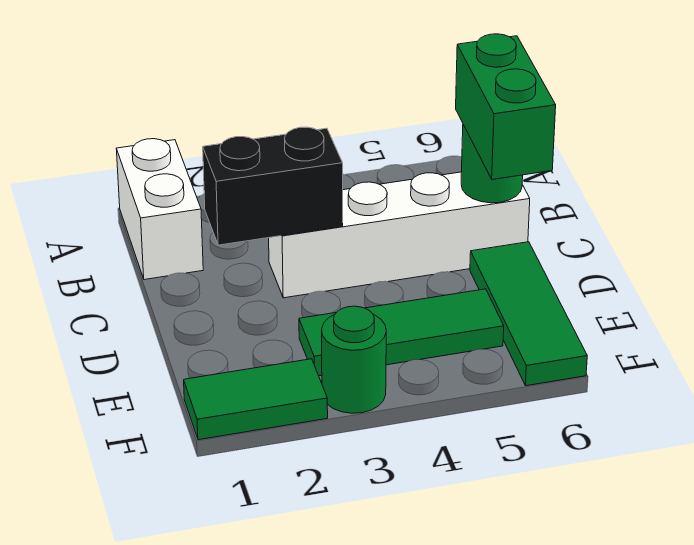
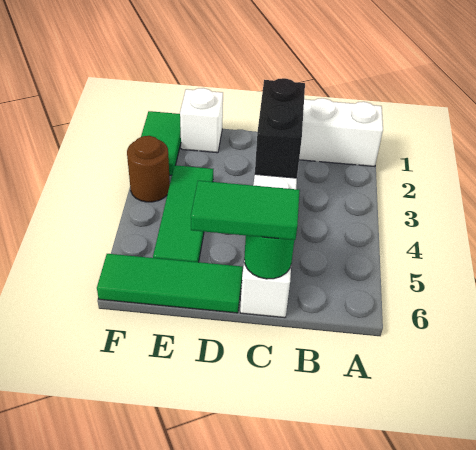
green brick C6:D6 level 3 -> green tile C6:D6 level 3
none -> white brick E1 level 1
green round brick F3 level 1 -> brown round brick F3 level 1

